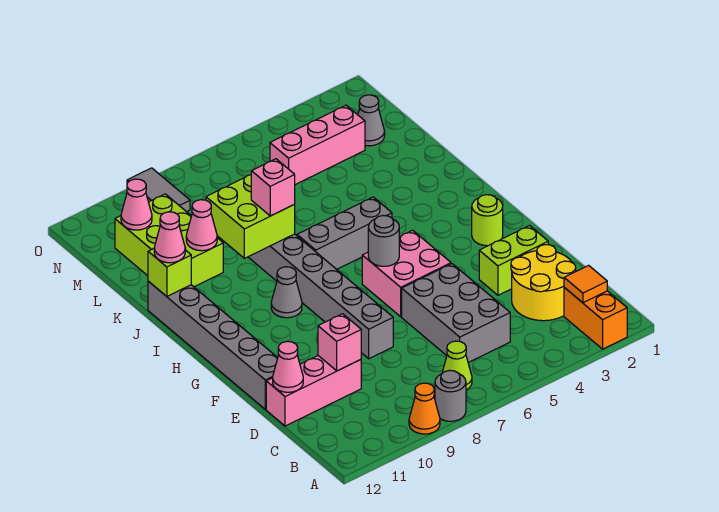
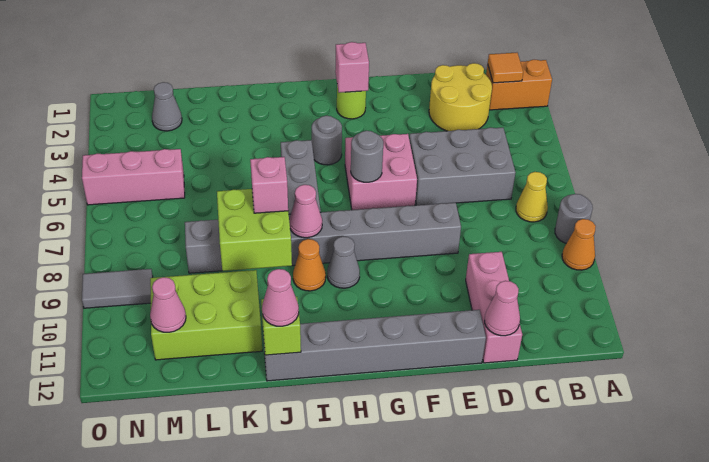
lime cone B7 level 1 -> yellow cone B7 level 1
pink brick D10 level 2 -> pink brick G2 level 2
lime brick E2:E3 level 1 -> none
none -> grey round brick H4 level 1
none -> orange cone I9 level 1
pink cone K10 level 2 -> pink cone I8 level 2
pink brick M3:M5 level 1 -> pink brick M5:O5 level 1

